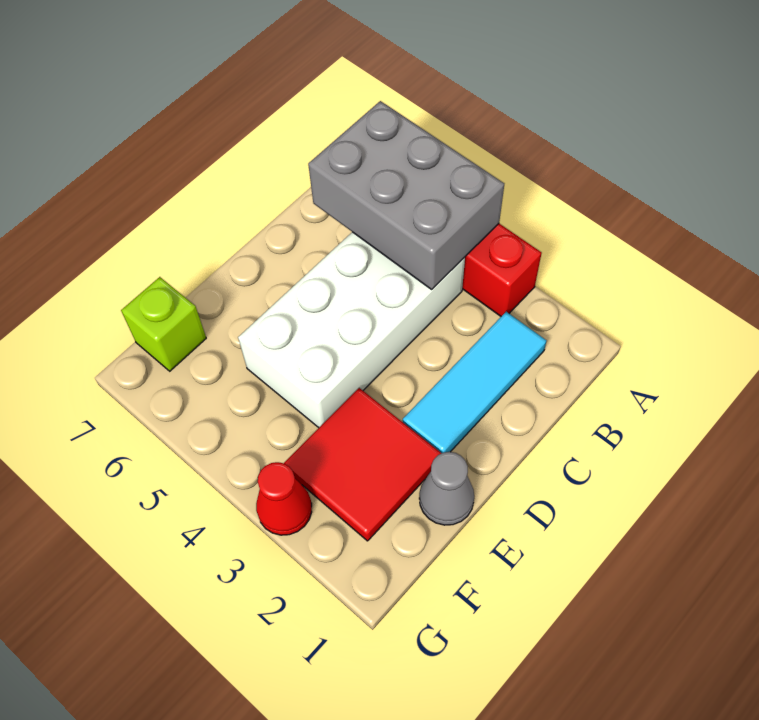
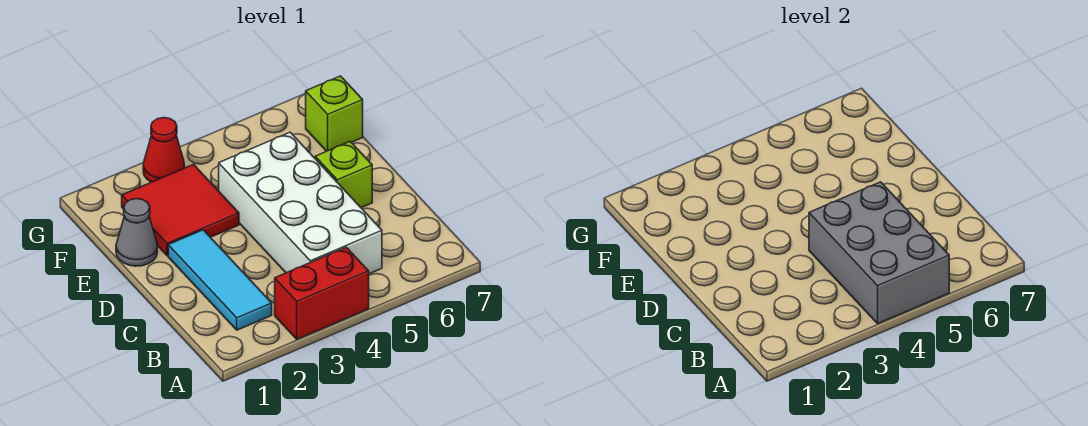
grey brick A4:B6 level 2 -> grey brick A4:C5 level 2
none -> lime brick D6 level 1

